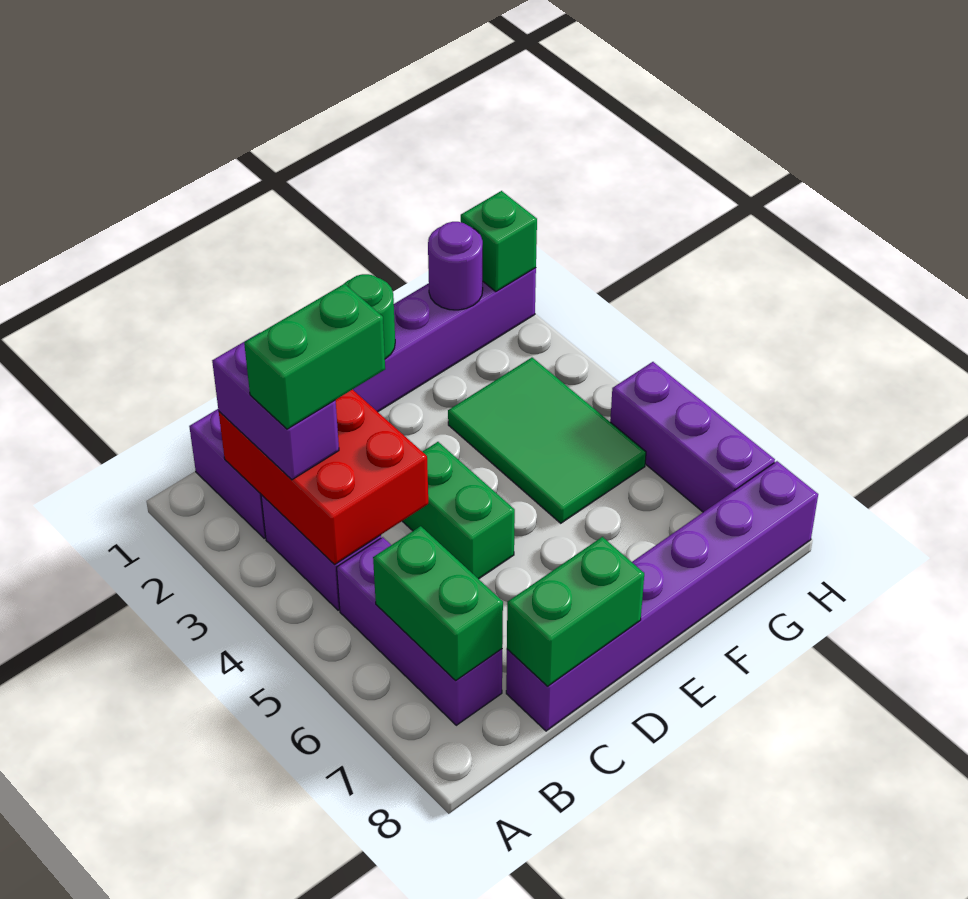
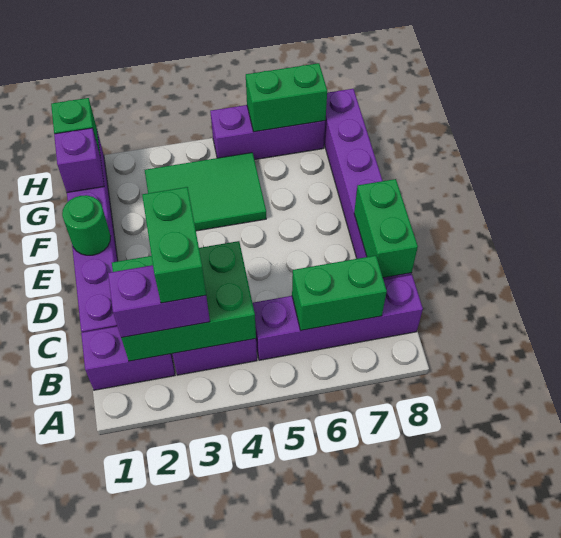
red brick B2:C4 level 2 -> green brick B2:C4 level 2
purple brick B5:B7 level 1 -> purple brick B5:B8 level 1
green brick D4:D5 level 1 -> green brick H6:H7 level 2
purple round brick G1 level 2 -> purple brick G1 level 2

